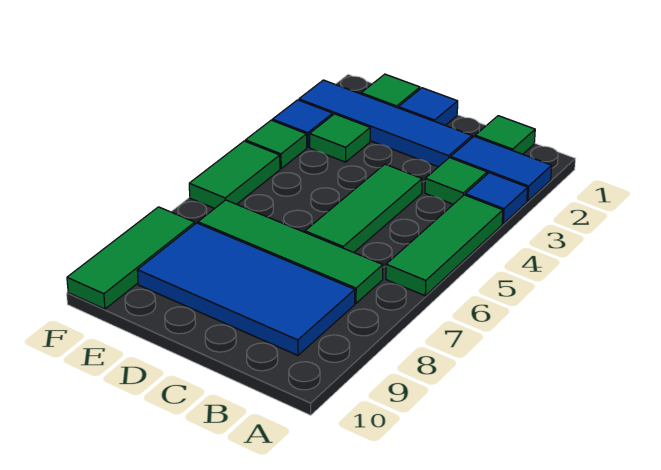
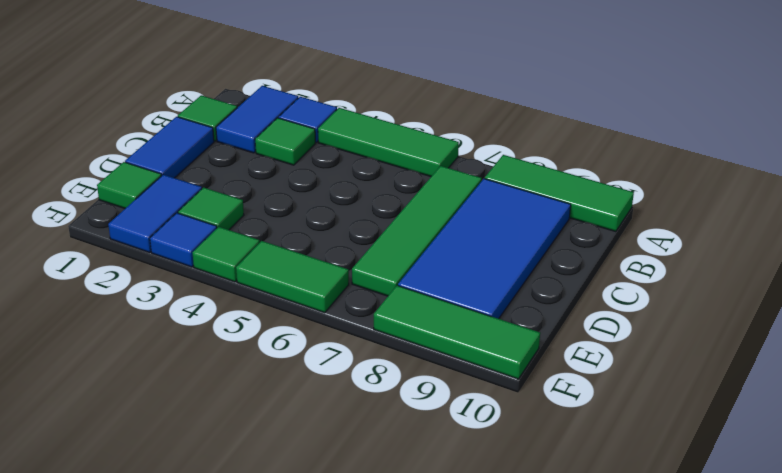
blue tile C2:F2 level 1 -> blue tile E2:F2 level 1
green tile C4:C6 level 1 -> green tile A8:A10 level 1
blue tile D1 level 1 -> blue tile C1:D1 level 1

